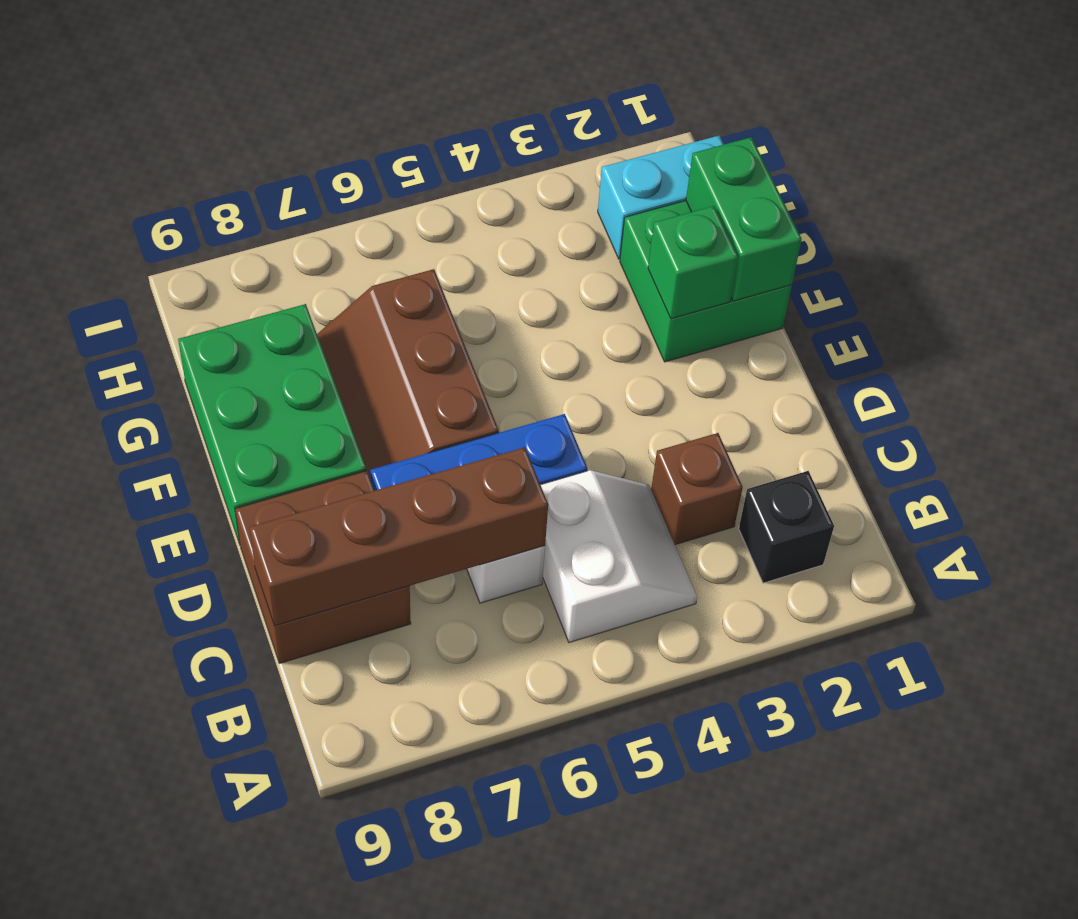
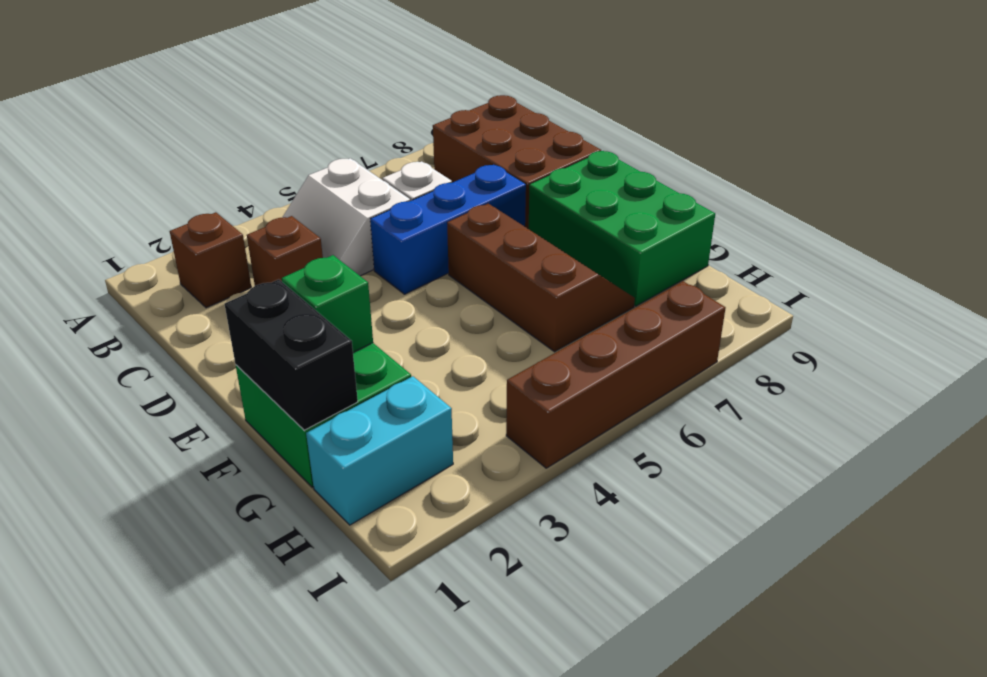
black brick B2 level 1 -> brown brick B2 level 1
brown brick C6:C9 level 2 -> brown brick I4:I7 level 1
brown brick C8:D9 level 1 -> brown brick B8:D9 level 1
green brick F1:G1 level 2 -> black brick F1:G1 level 2

